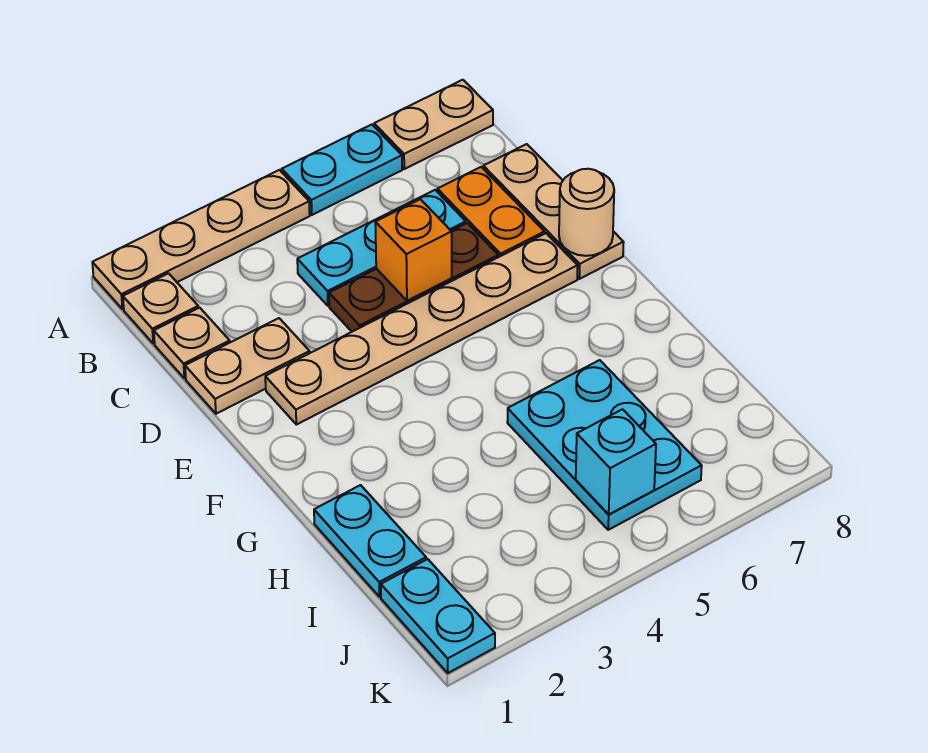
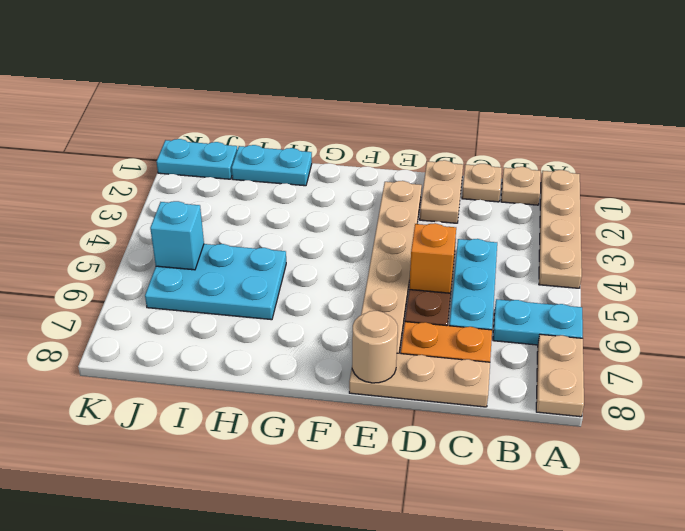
cyan plate A5:A6 level 1 -> cyan plate A6:B6 level 1

